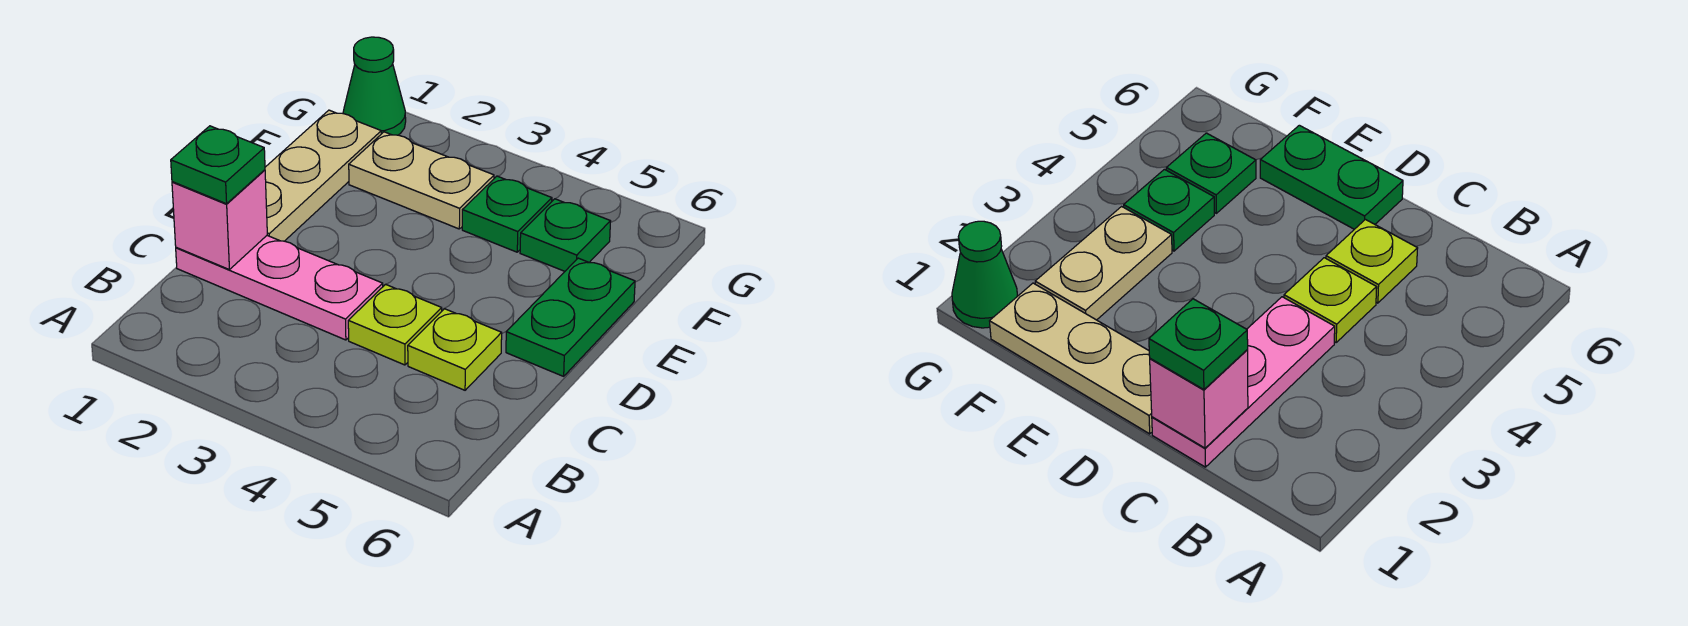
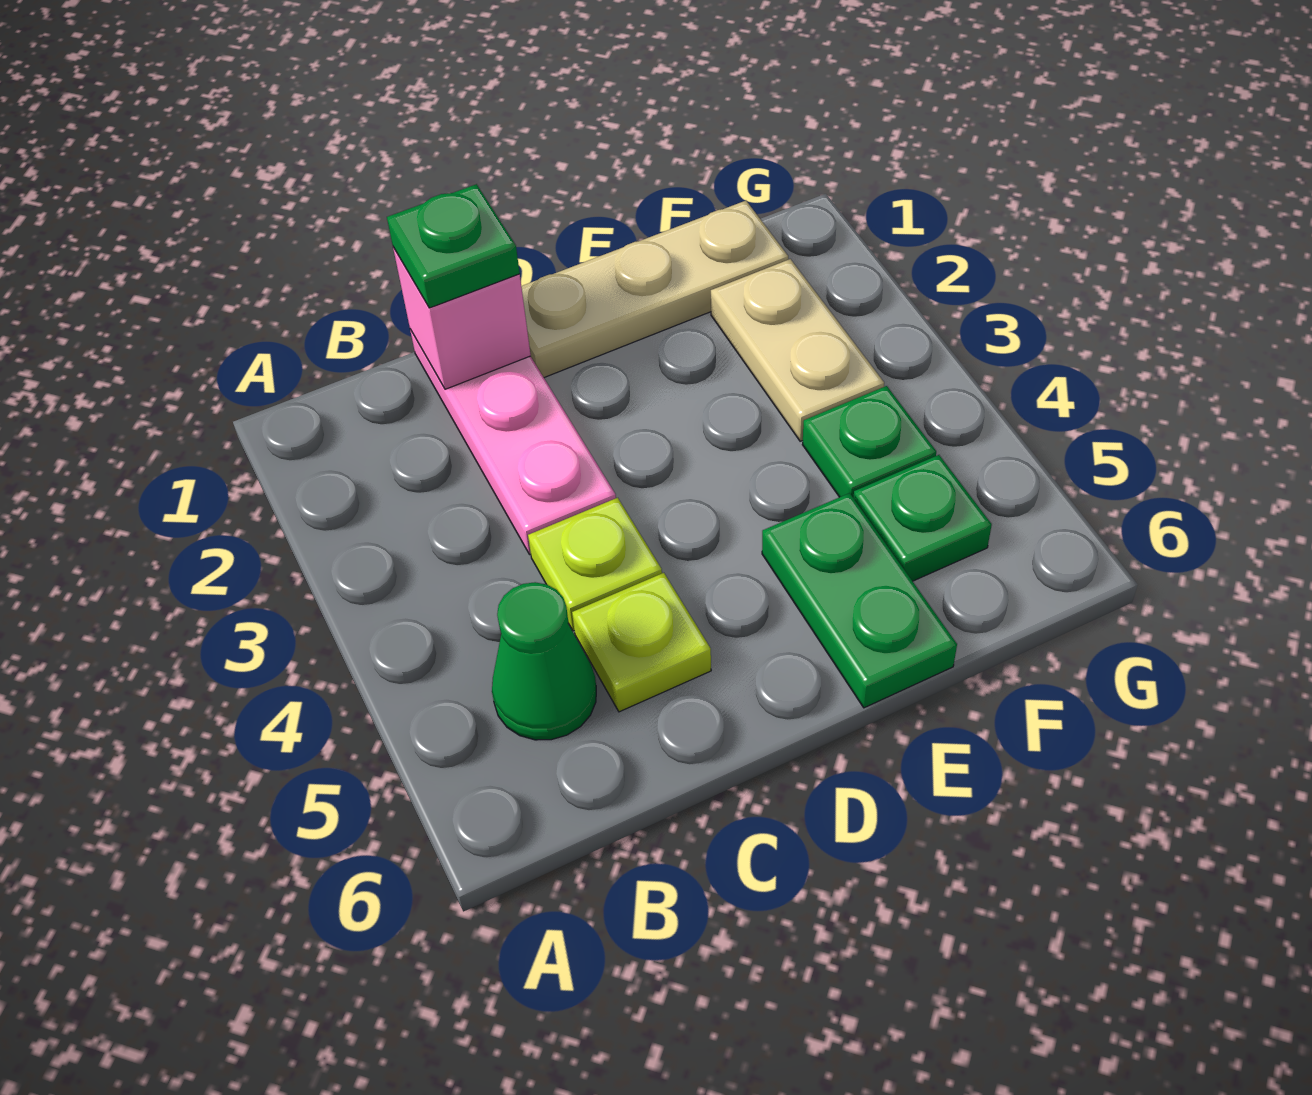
green plate D6:E6 level 1 -> green plate E5:E6 level 1
green cone G1 level 1 -> green cone B5 level 1

